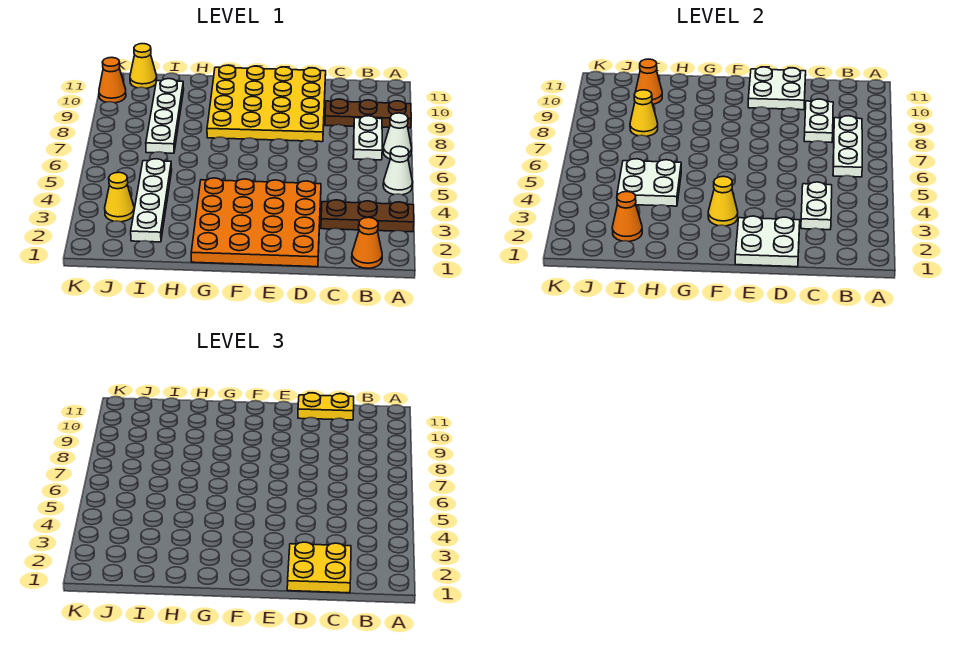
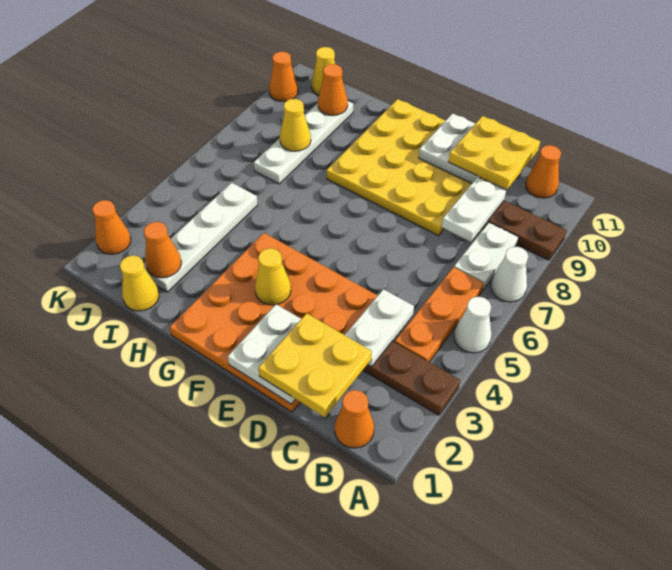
none -> orange plate B4:B6 level 1
white plate B6:B8 level 2 -> none
none -> orange cone B11 level 1
yellow plate C11:D11 level 3 -> yellow plate C10:D11 level 3
white plate H4:I5 level 2 -> none
yellow cone J3 level 1 -> yellow cone I1 level 1
none -> orange cone K2 level 1

